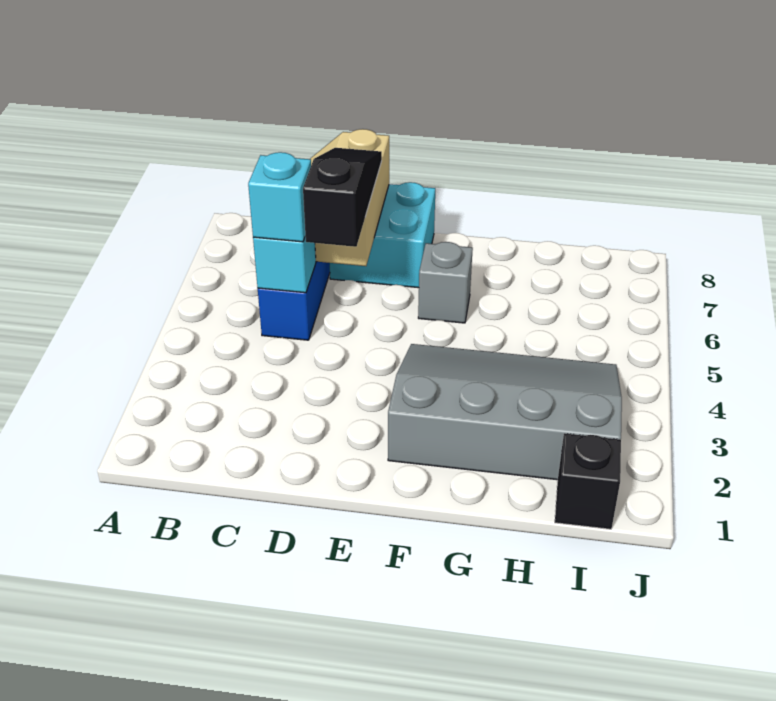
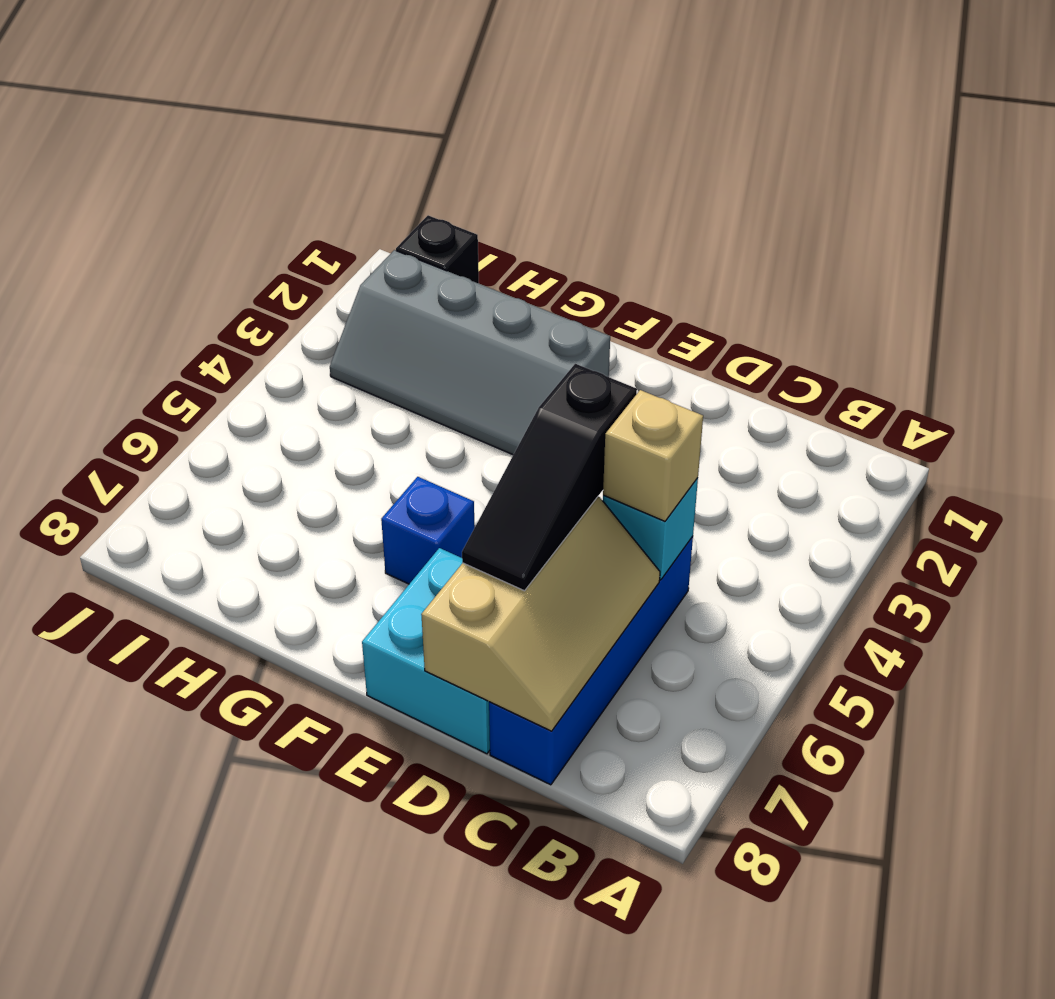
cyan brick C5 level 3 -> tan brick C5 level 3
grey slope F2:I4 level 1 top 2 -> grey slope F2:I3 level 1 top 2
grey brick F6 level 1 -> blue brick F6 level 1

